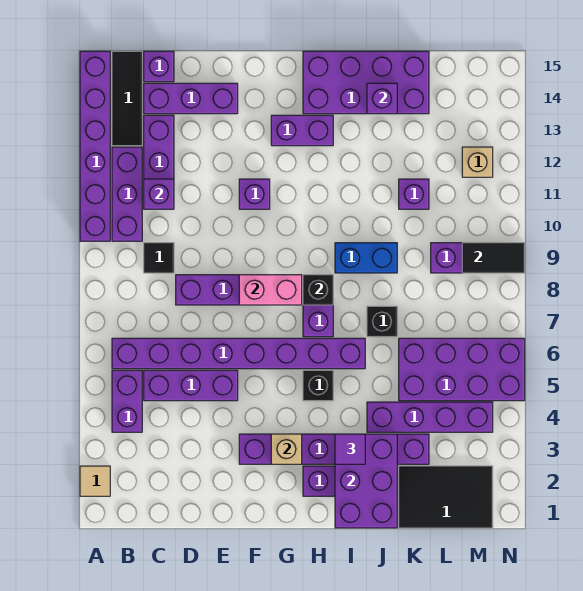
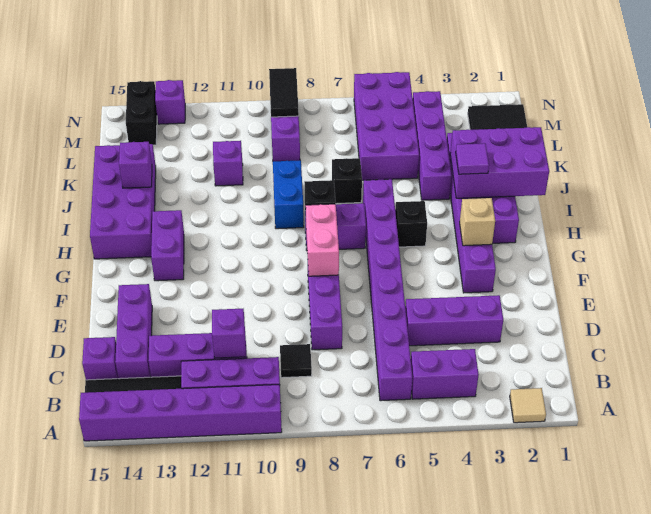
purple brick C5:E5 level 1 -> purple brick D3:D5 level 1
purple brick F11 level 1 -> purple brick N13 level 1
tan brick M12 level 1 -> none
none -> black brick M14:N14 level 1

